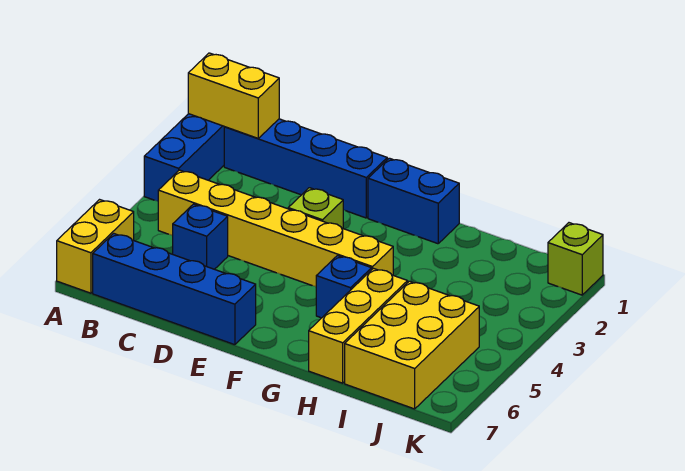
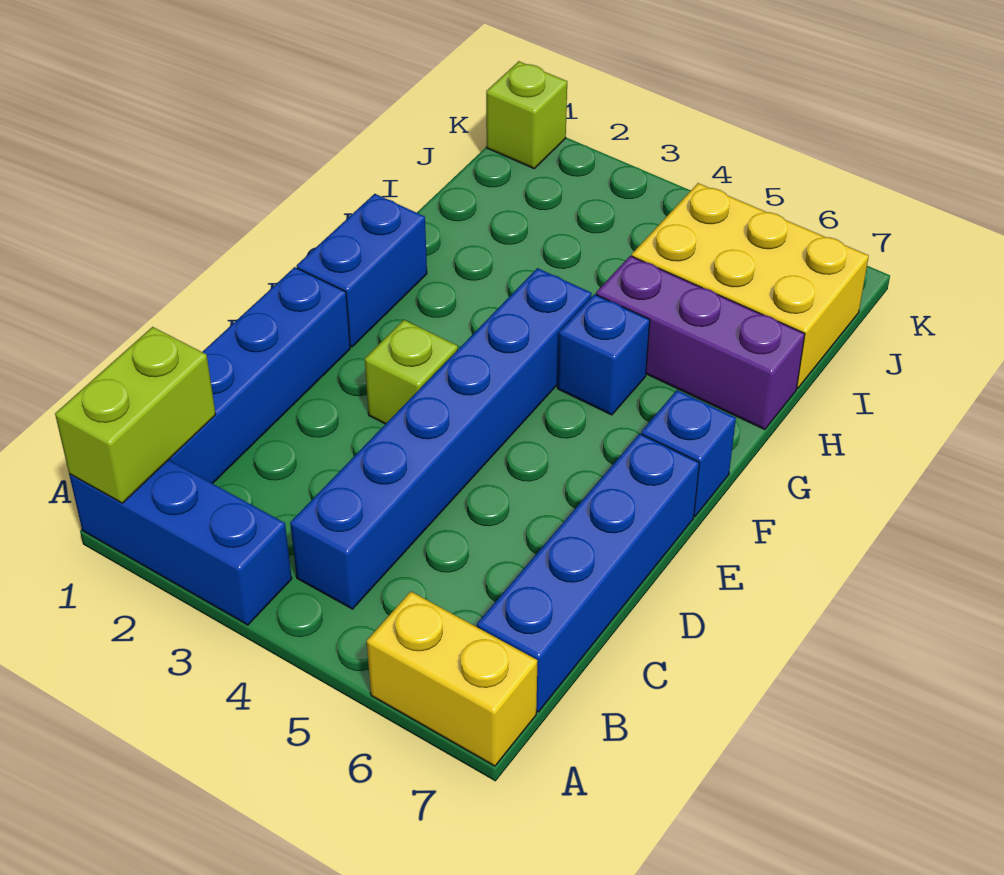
yellow brick A1:B1 level 2 -> lime brick A1:B1 level 2
yellow brick B4:G4 level 1 -> blue brick B4:G4 level 1
blue brick C5 level 1 -> blue brick F7 level 1
yellow brick H5:H7 level 1 -> purple brick H5:H7 level 1

